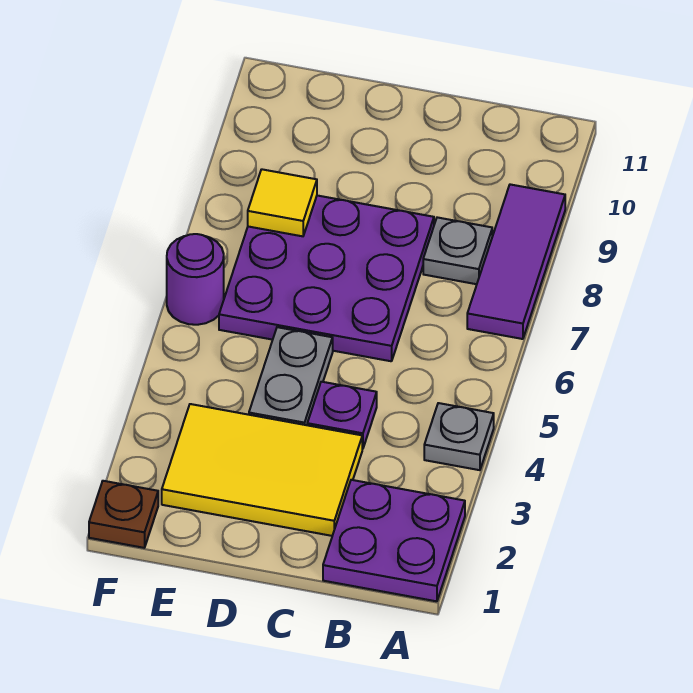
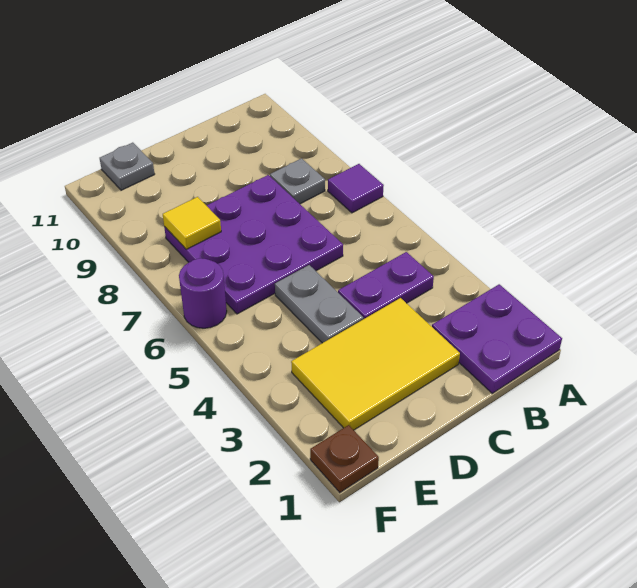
grey plate A4 level 1 -> grey plate E11 level 1
purple tile A7:A9 level 1 -> purple tile A7 level 1
purple plate C4 level 1 -> purple plate B4:C4 level 1

